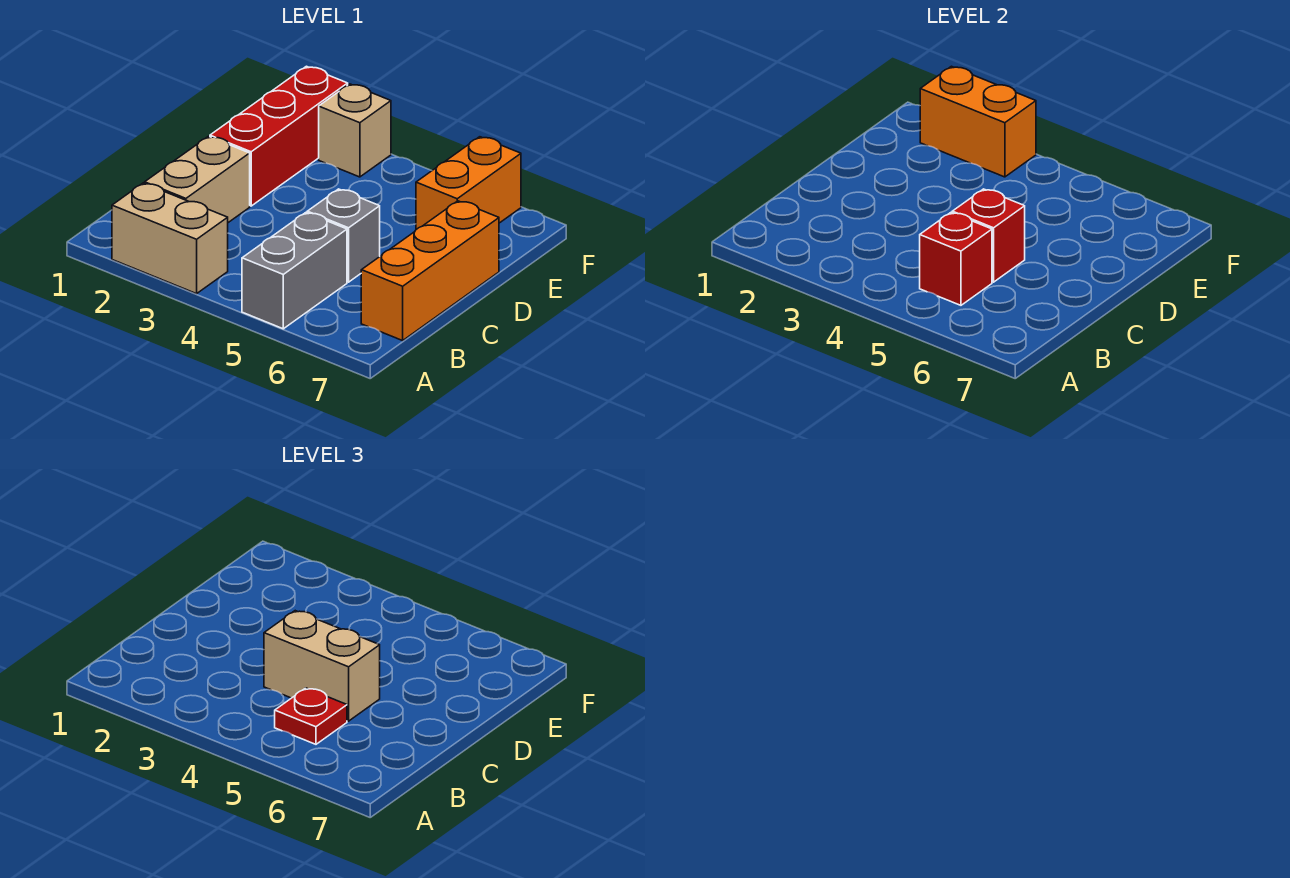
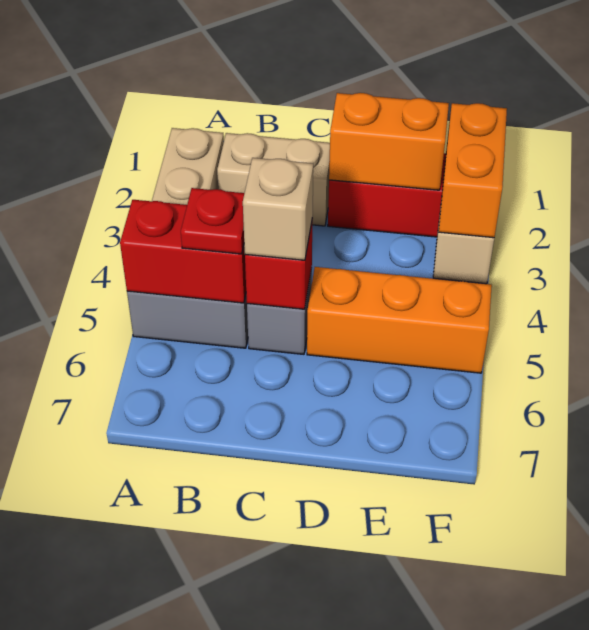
red brick B5 level 2 -> red brick A5:B5 level 2
orange brick B7:D7 level 1 -> orange brick D5:F5 level 1
tan brick C4:C5 level 3 -> tan brick C5 level 3
orange brick E6:F6 level 1 -> orange brick D2:E2 level 2

